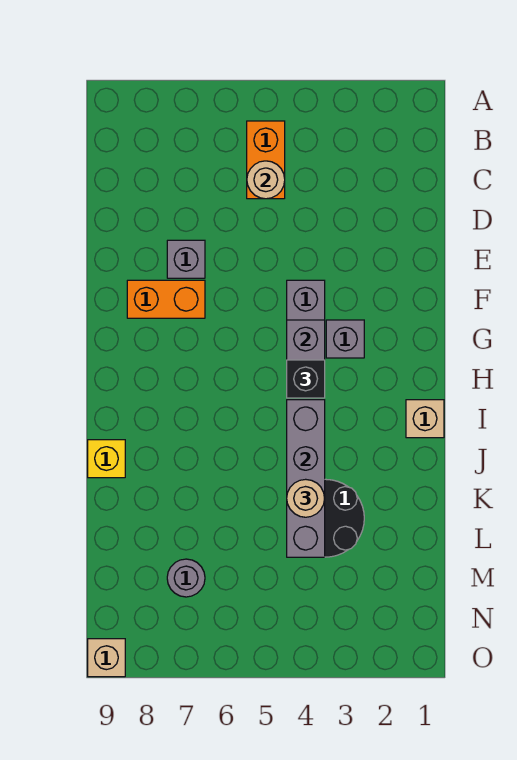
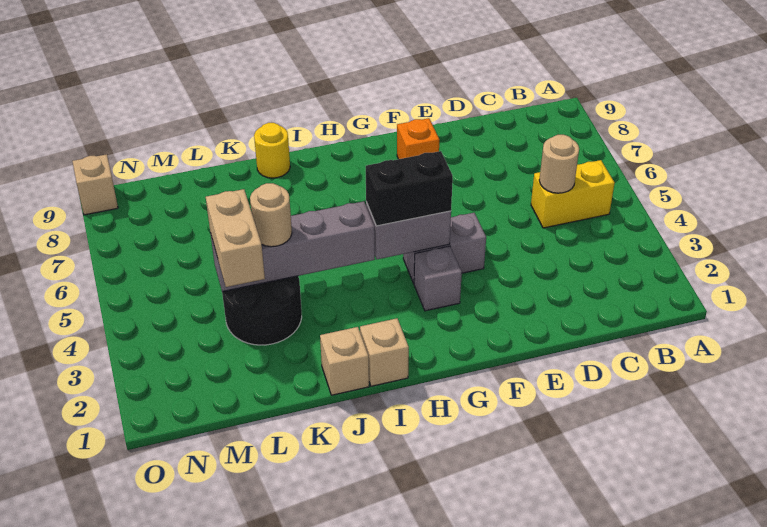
orange brick B5:C5 level 1 -> yellow brick B5:C5 level 1
grey brick E7 level 1 -> none
orange brick F7:F8 level 1 -> orange brick F8 level 1
black brick H4 level 3 -> black brick G4:H4 level 3
none -> tan brick J1 level 1
yellow brick J9 level 1 -> yellow round brick J9 level 1
none -> tan brick L3:L4 level 3
grey round brick M7 level 1 -> none

